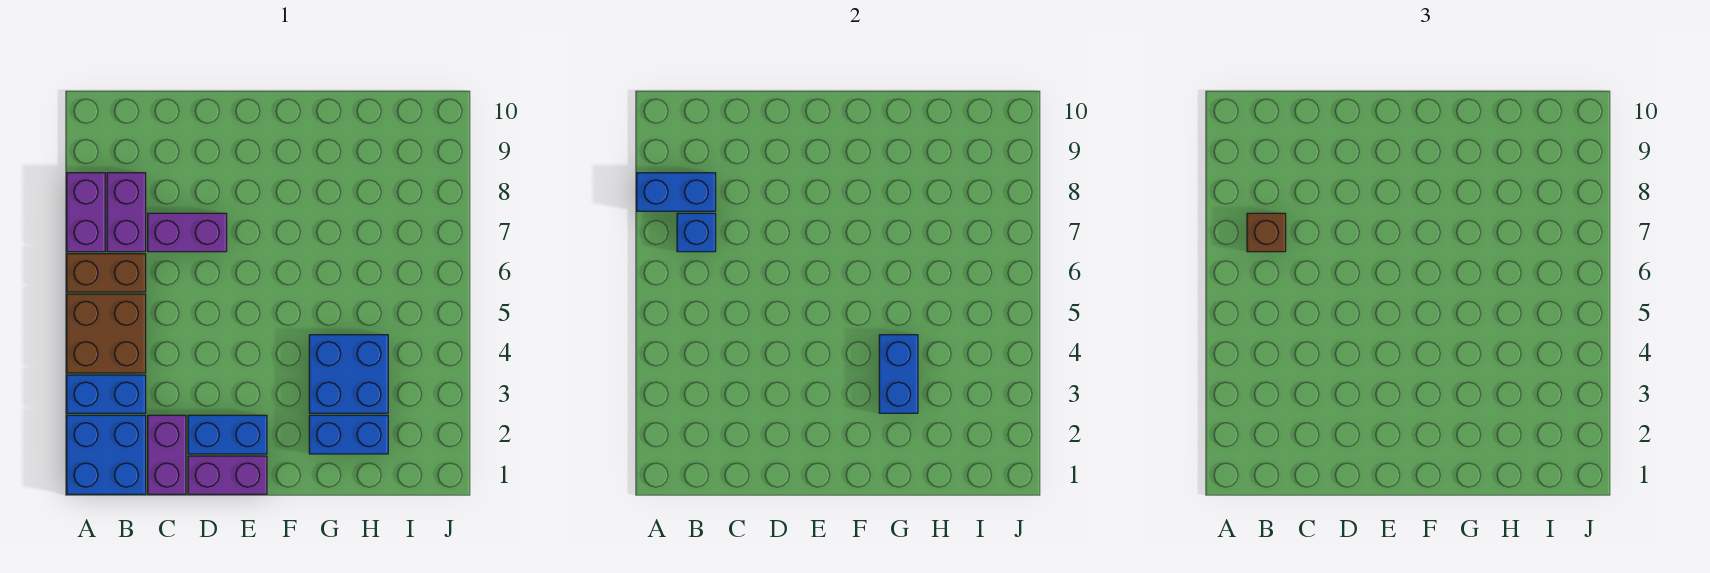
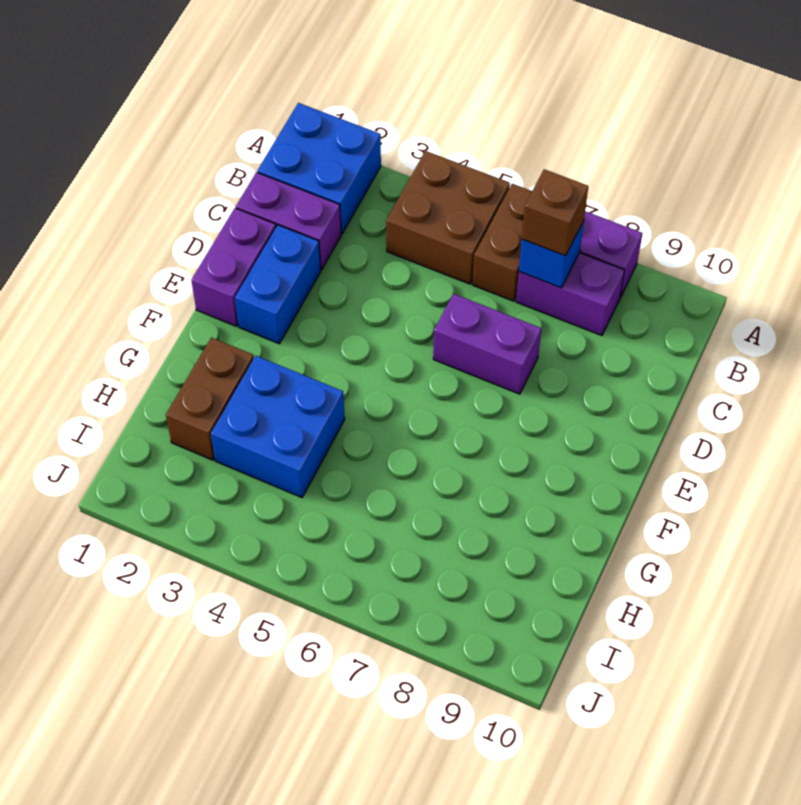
blue brick A3:B3 level 1 -> none
blue brick A8:B8 level 2 -> none
purple brick C7:D7 level 1 -> purple brick D6:D7 level 1
blue brick G2:H2 level 1 -> brown brick G2:H2 level 1
blue brick G3:G4 level 2 -> none

